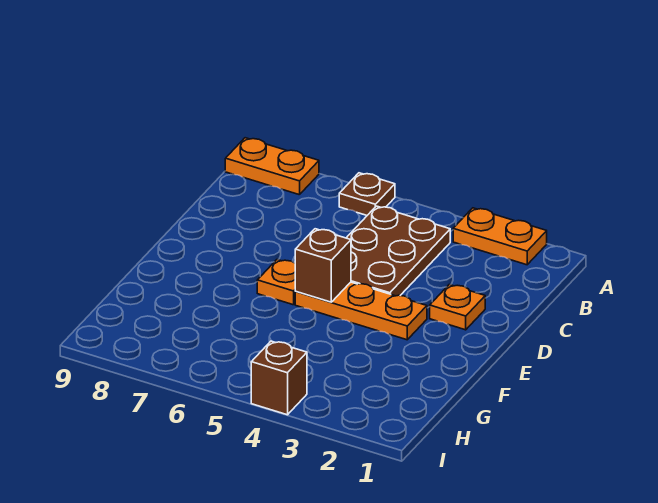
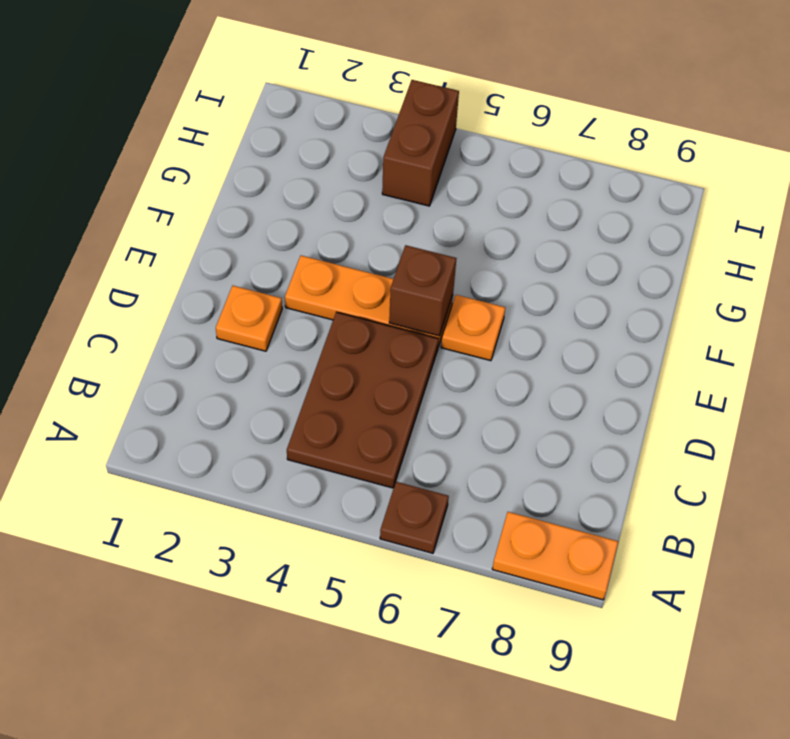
orange plate A2:A3 level 1 -> none
brown brick I4 level 1 -> brown brick H4:I4 level 1

